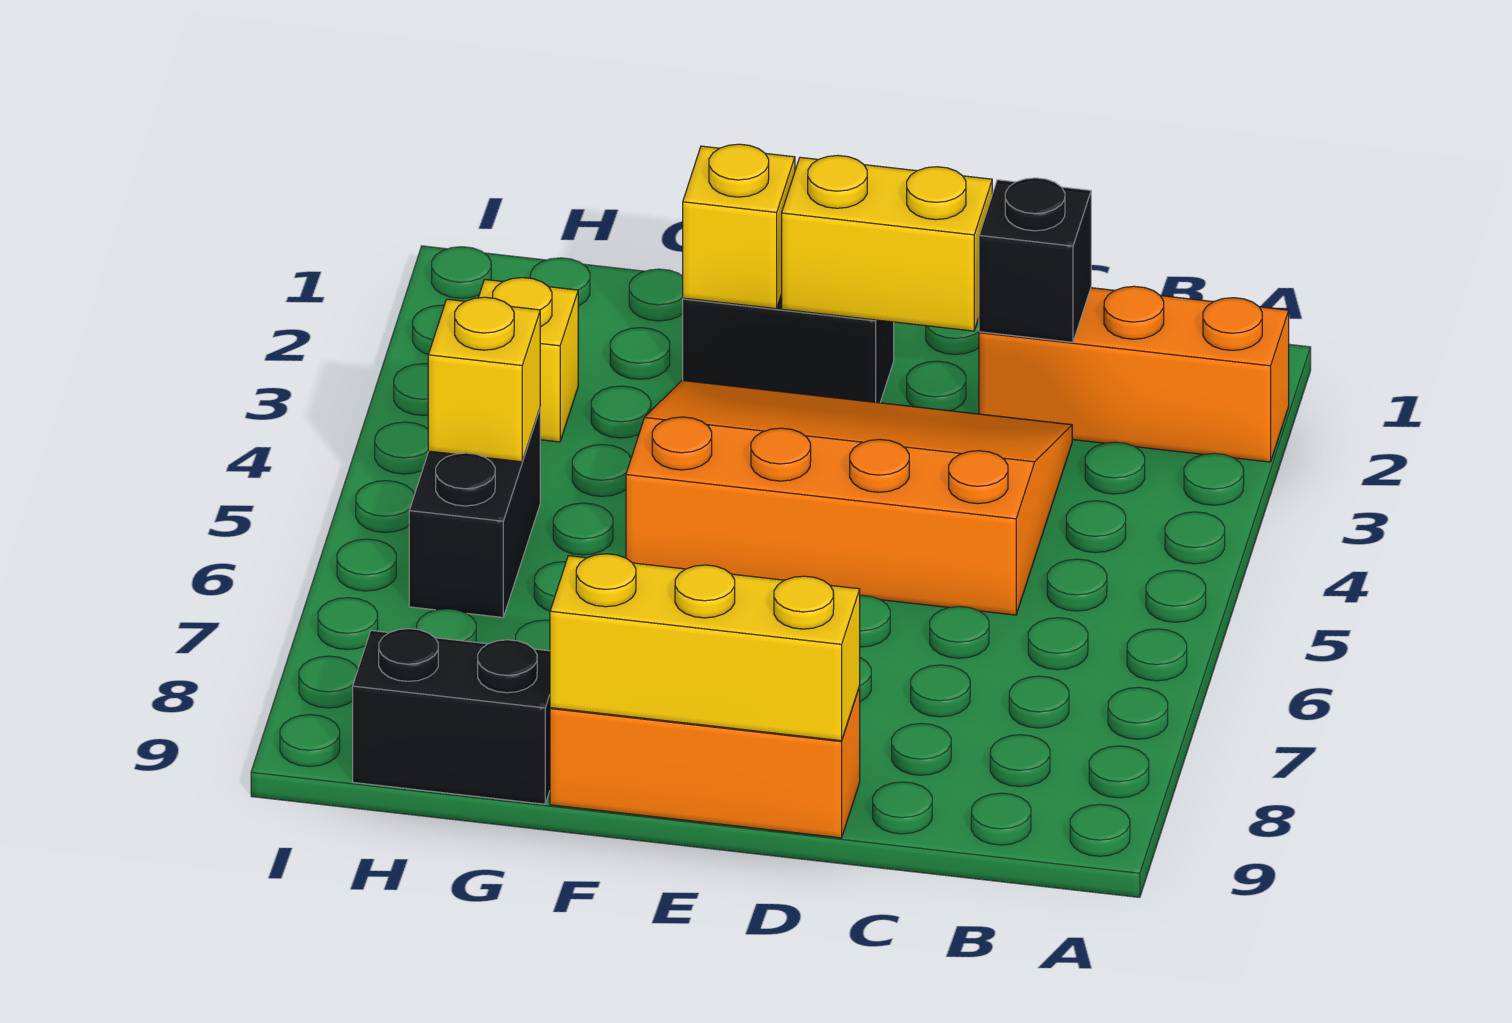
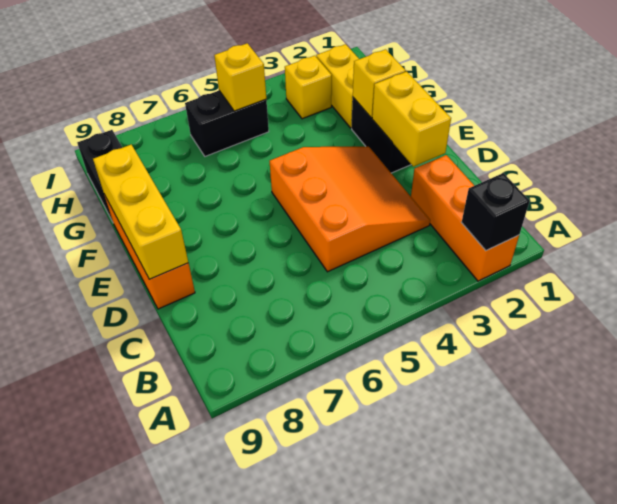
black brick C2 level 2 -> black brick A2 level 2
orange slope C3:F5 level 1 top 5 -> orange slope C3:E5 level 1 top 5
none -> yellow brick G2:H2 level 1

